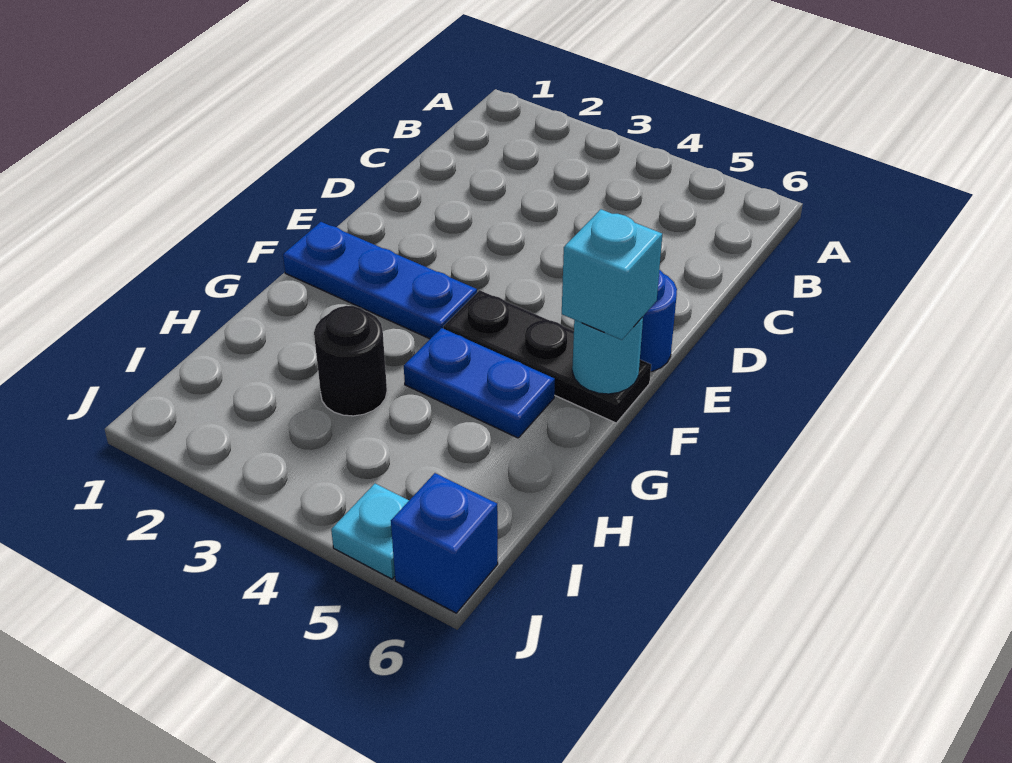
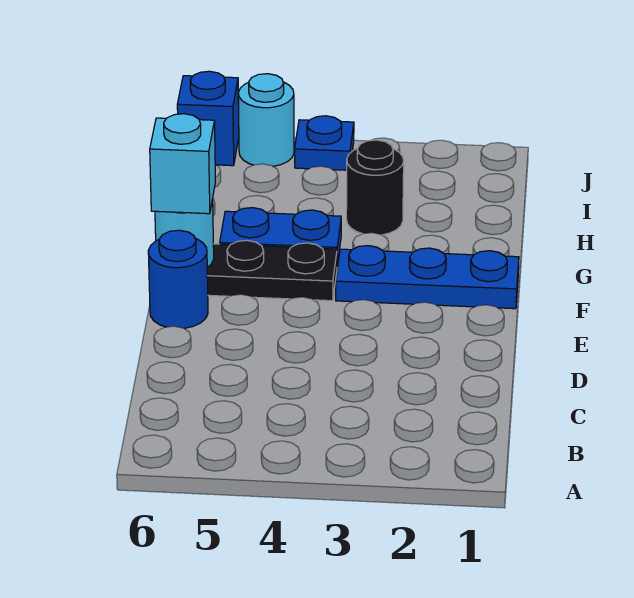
none -> blue plate J4 level 1
cyan plate J5 level 1 -> cyan round brick J5 level 1

